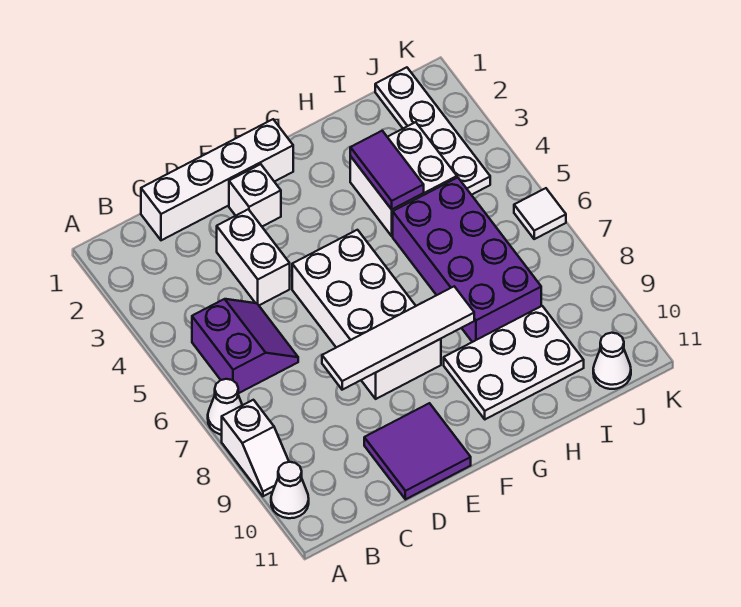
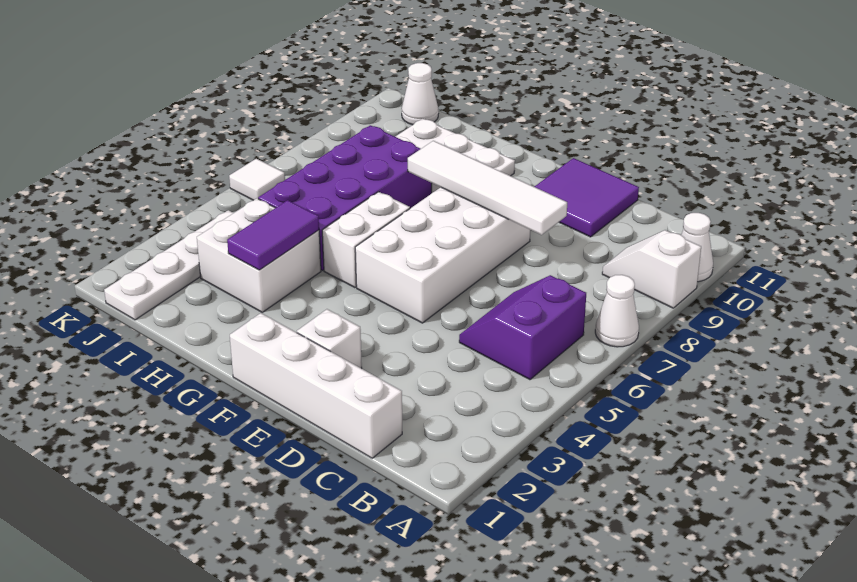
white slope A8:A9 level 1 top 8 -> white slope A9:B9 level 1 top A
white brick D3:D4 level 1 -> white brick G5:G6 level 1

